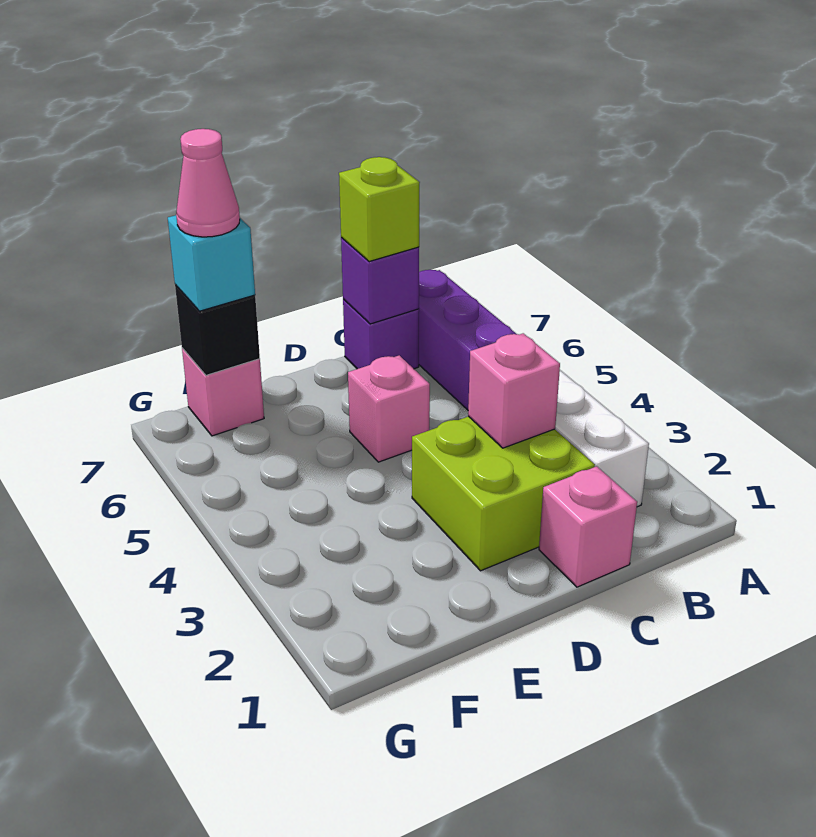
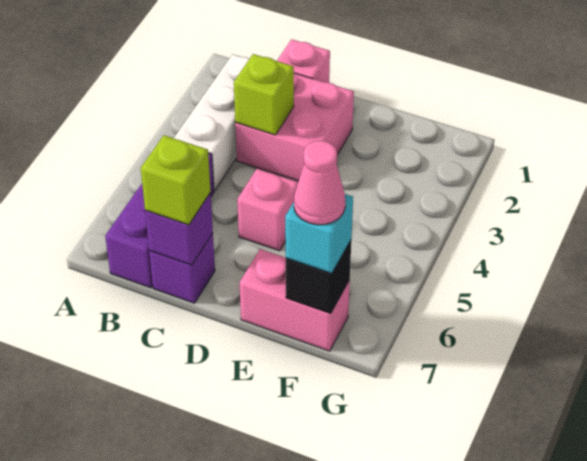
lime brick C2:D3 level 1 -> pink brick C2:D3 level 1
pink brick C3 level 2 -> lime brick C3 level 2
pink brick F7 level 1 -> pink brick E7:F7 level 1

